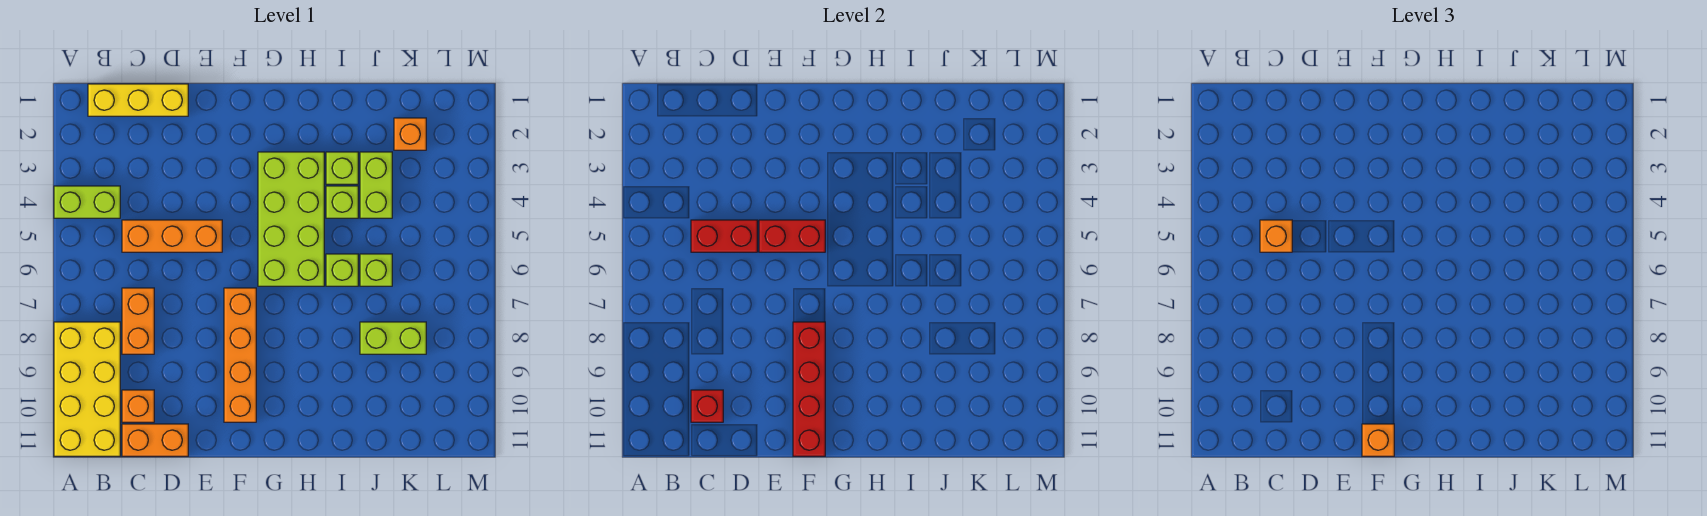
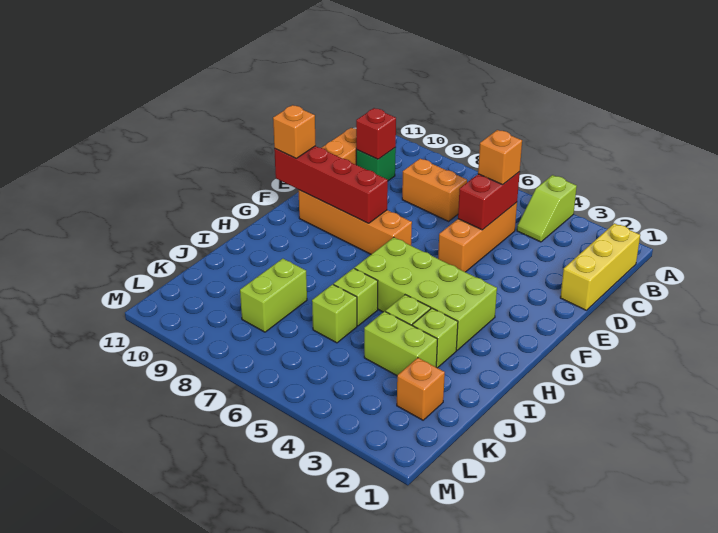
lime brick A4:B4 level 1 -> lime slope A4:B4 level 1 top A
yellow brick A8:B11 level 1 -> none
orange brick C10 level 1 -> green brick C10 level 1
red brick E5:F5 level 2 -> none

